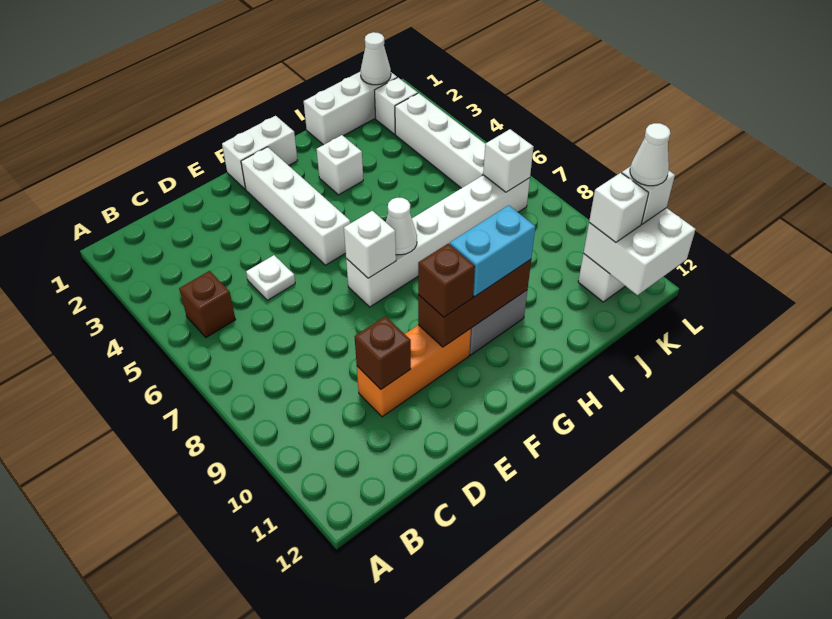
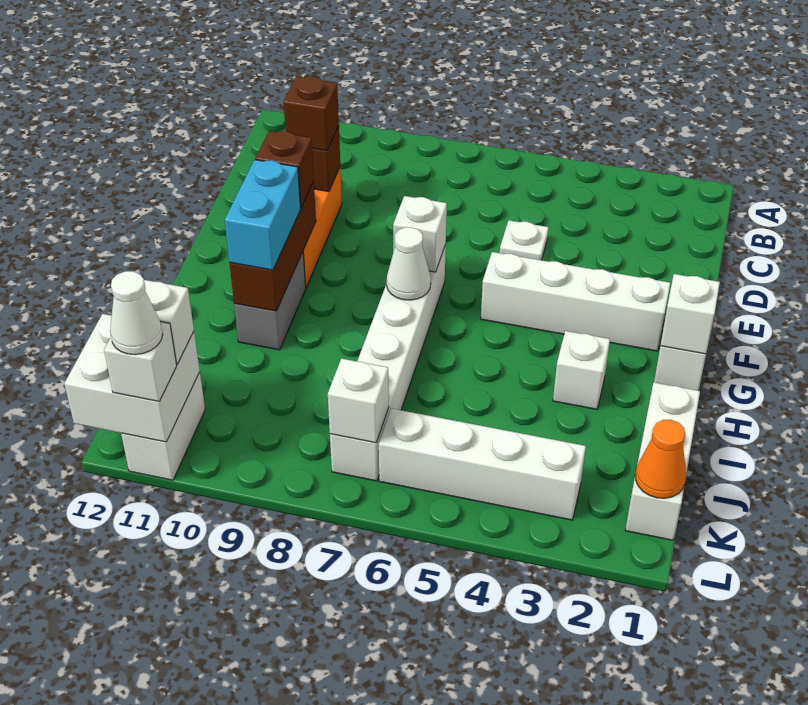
brown brick B5 level 1 -> brown brick D10 level 3
white cone K1 level 2 -> orange cone K1 level 2
white brick K2 level 1 -> white brick G1 level 2

